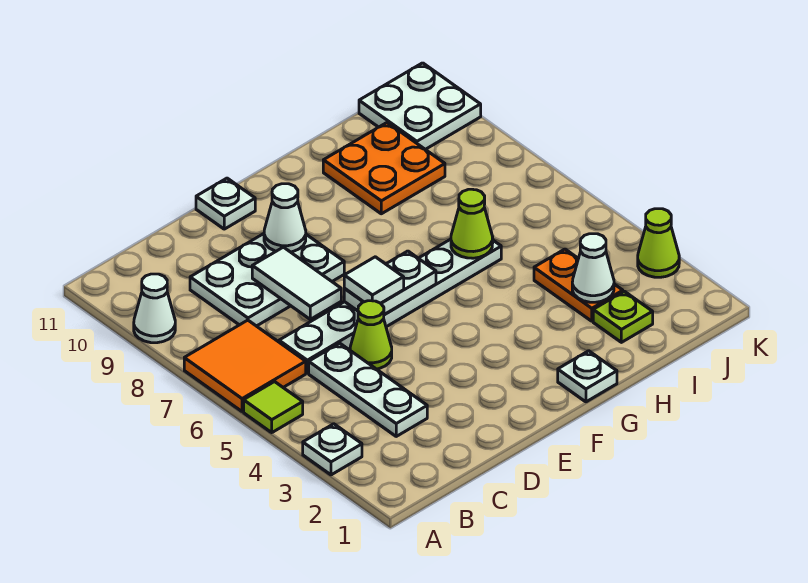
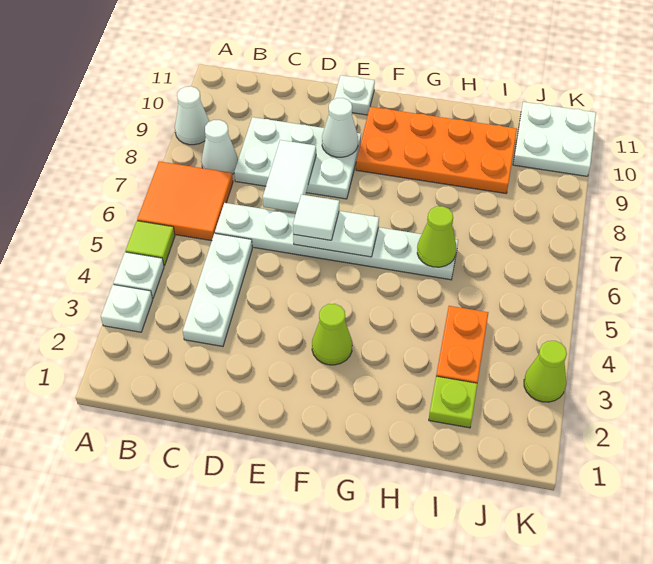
lime cone D5 level 1 -> lime cone F3 level 1
white plate G1 level 1 -> white plate A4 level 1
orange plate H9:I10 level 1 -> orange plate F9:I10 level 1
white cone I3 level 2 -> white cone B8 level 1

